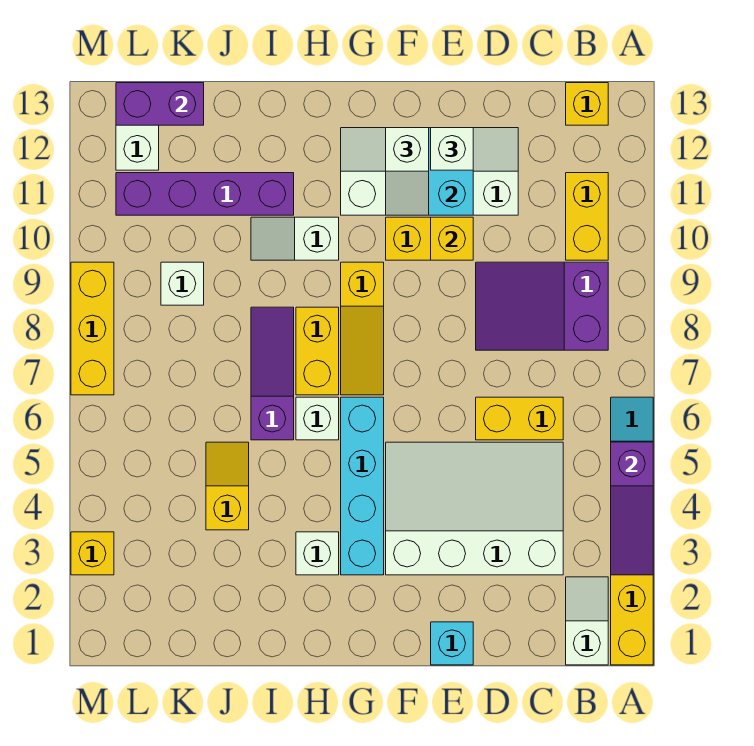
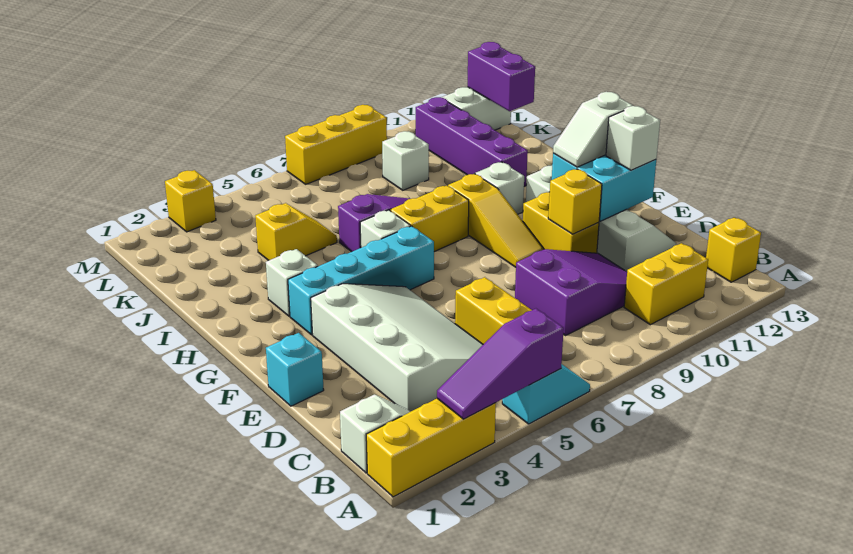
purple slope B8:D9 level 1 top B -> purple slope C8:D10 level 1 top 8
yellow slope G7:G9 level 1 top 9 -> yellow slope F9:H9 level 1 top H

